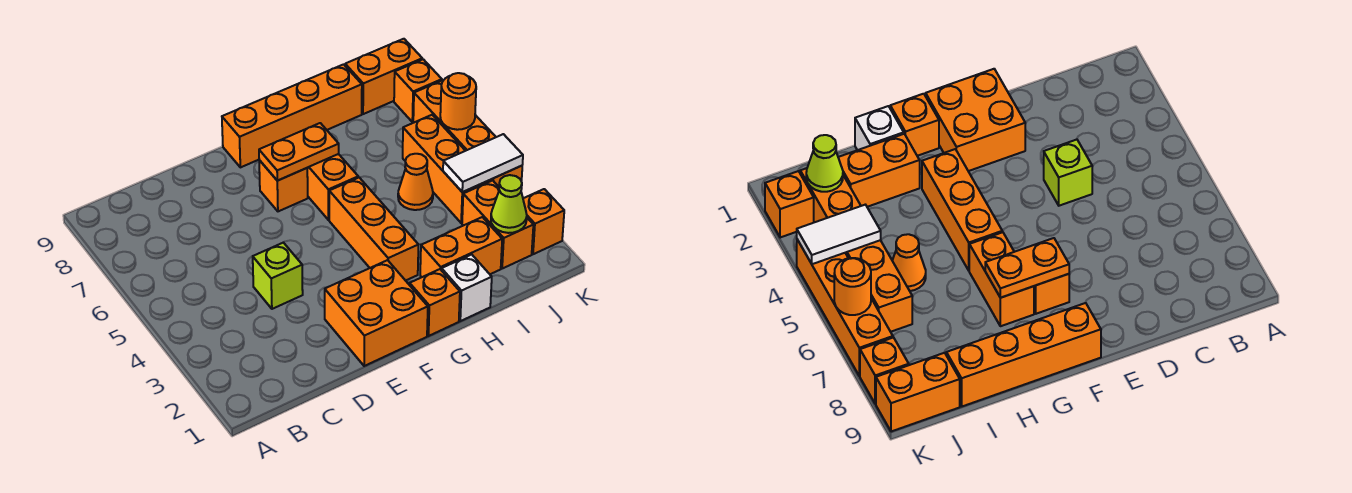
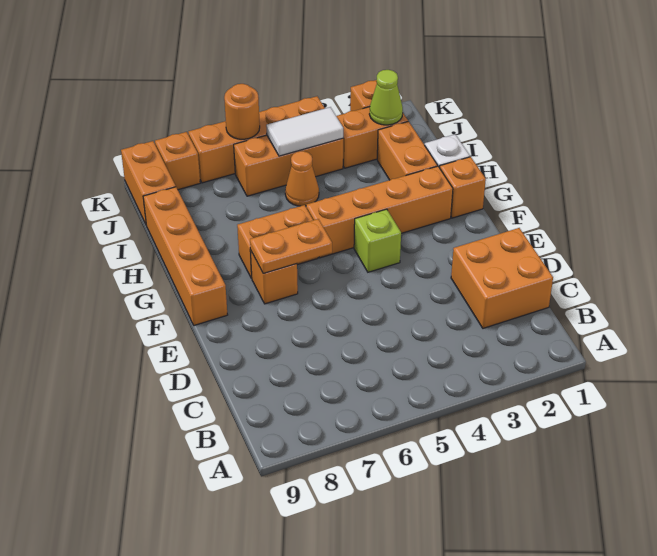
lime brick D4 level 1 -> lime brick F4 level 1
orange brick E1:F2 level 1 -> orange brick C1:D2 level 1
orange plate F7:G7 level 2 -> orange plate F6:F7 level 2
orange brick G3:G5 level 1 -> orange brick G2:G5 level 1
white tile J4:K4 level 2 -> white tile J4:J5 level 2

